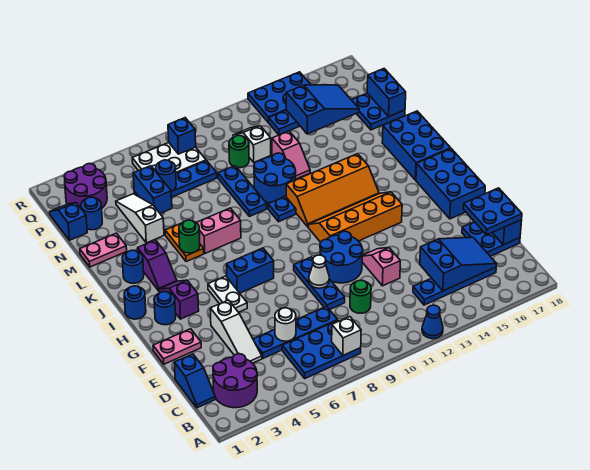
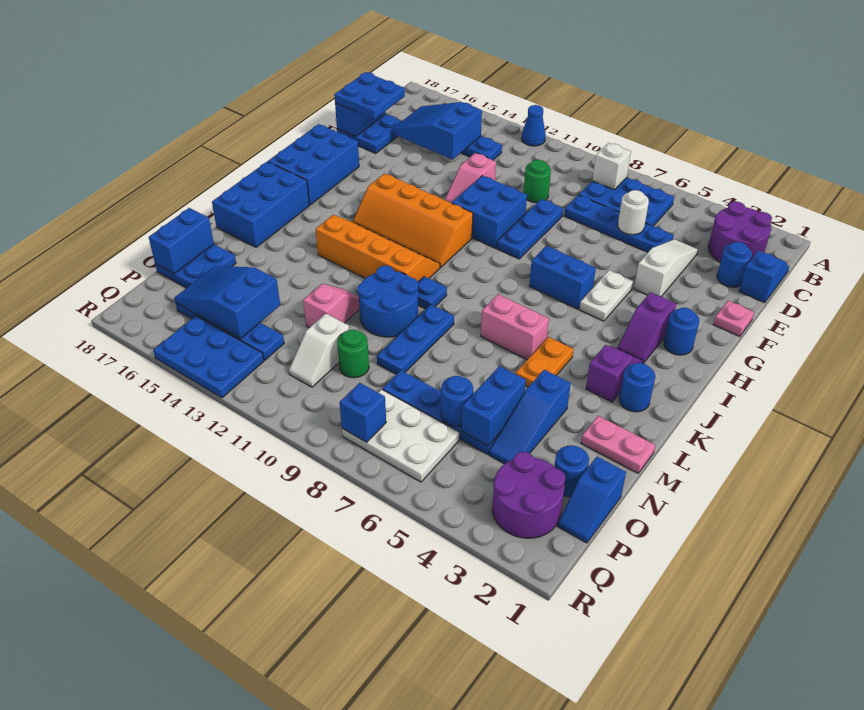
pink plate F1:F2 level 1 -> pink plate F1 level 1
white cone F9 level 2 -> none
blue round brick F10:G11 level 1 -> blue brick F10:G11 level 1
blue round brick I1 level 1 -> blue round brick D2 level 1
green round brick K5 level 2 -> none
white slope M4:O4 level 1 top M -> blue slope M4:O4 level 1 top M

